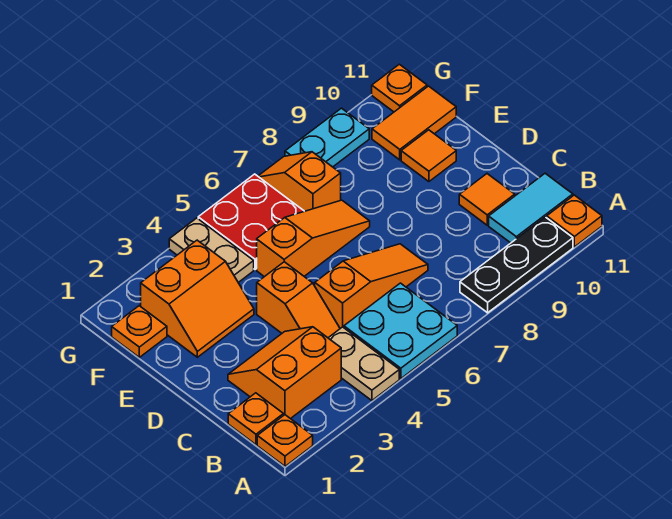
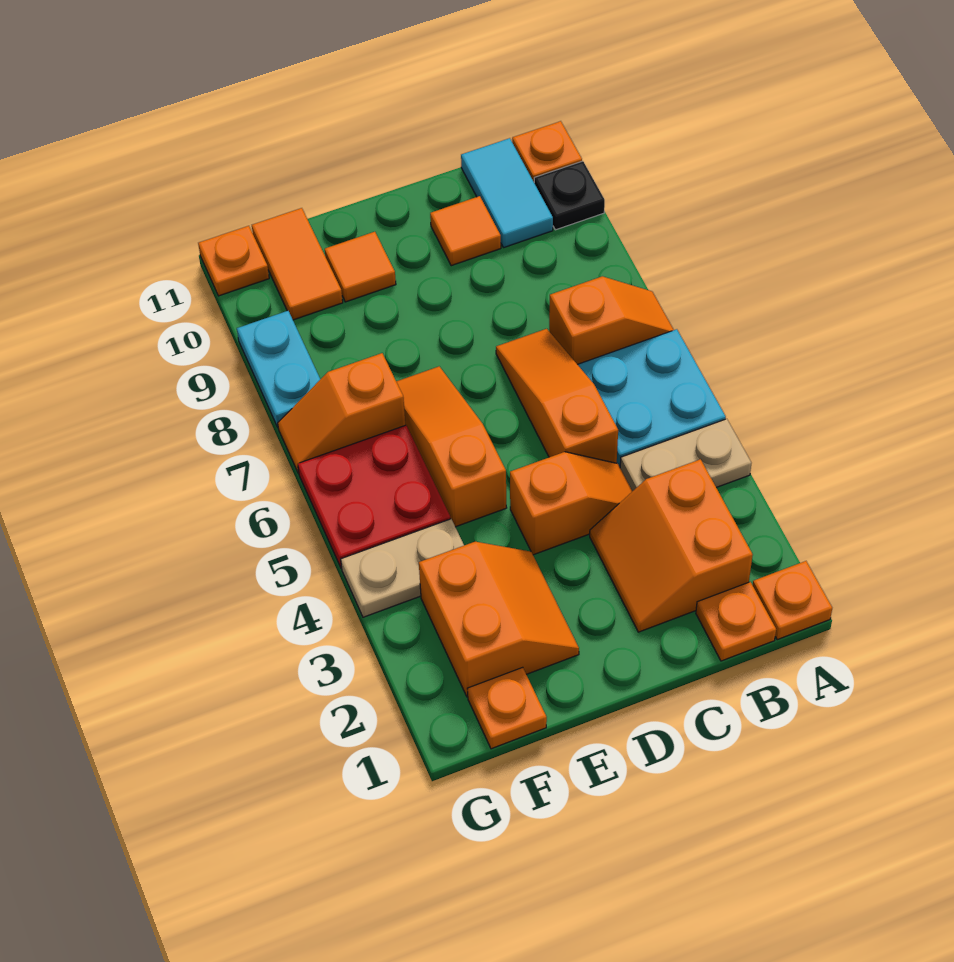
none -> orange slope A7:B7 level 1 top B
black plate A8:A10 level 1 -> black plate A10 level 1

